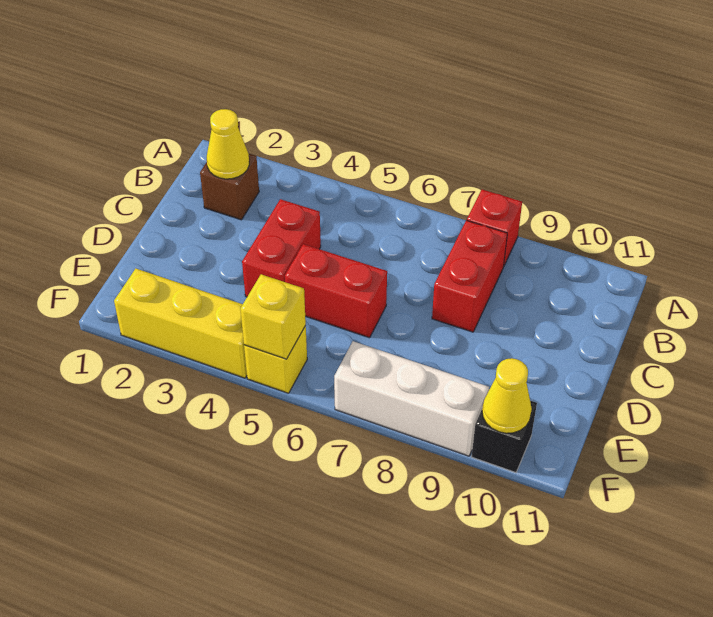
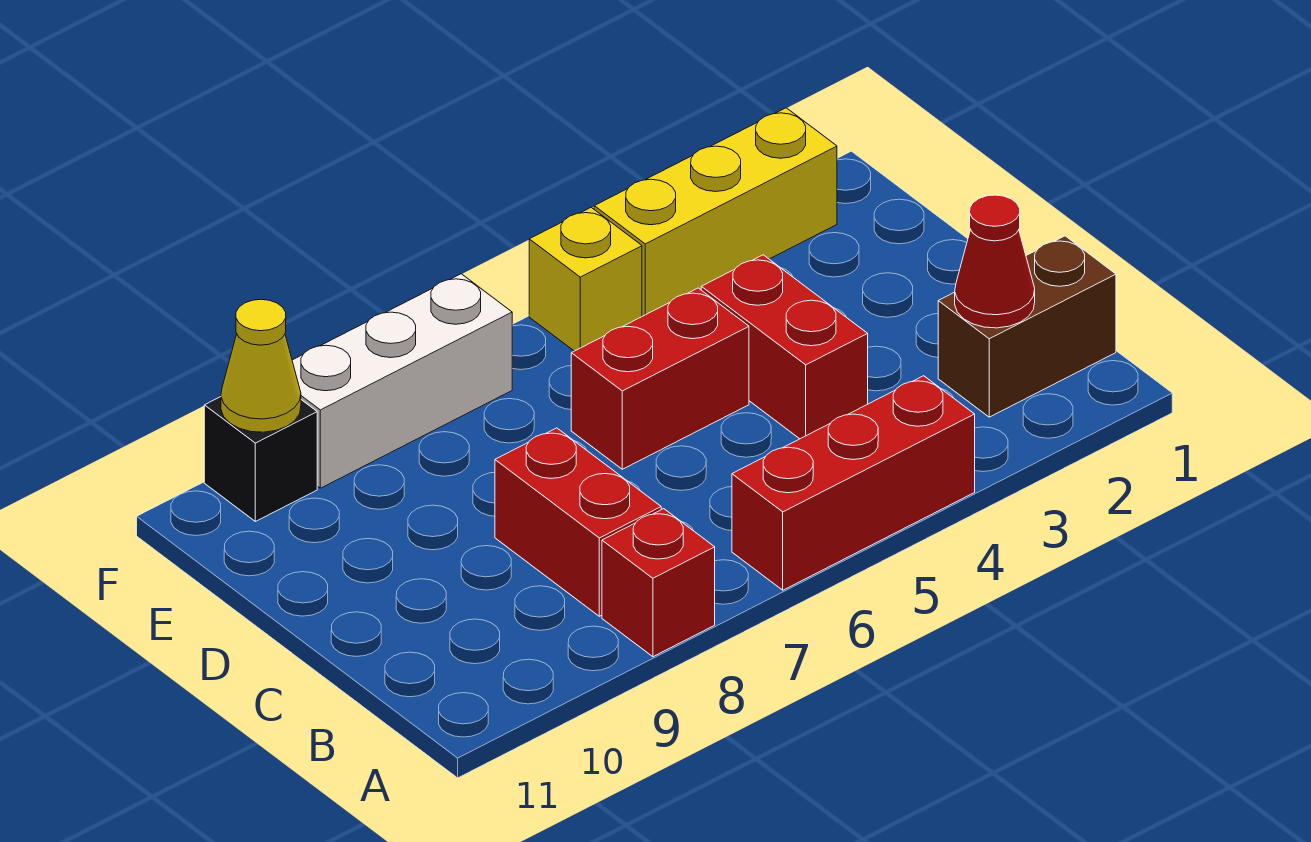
none -> red brick A4:A6 level 1
brown brick B2 level 1 -> brown brick B1:B2 level 1
yellow cone B2 level 2 -> red cone B2 level 2
yellow brick F5 level 2 -> none

